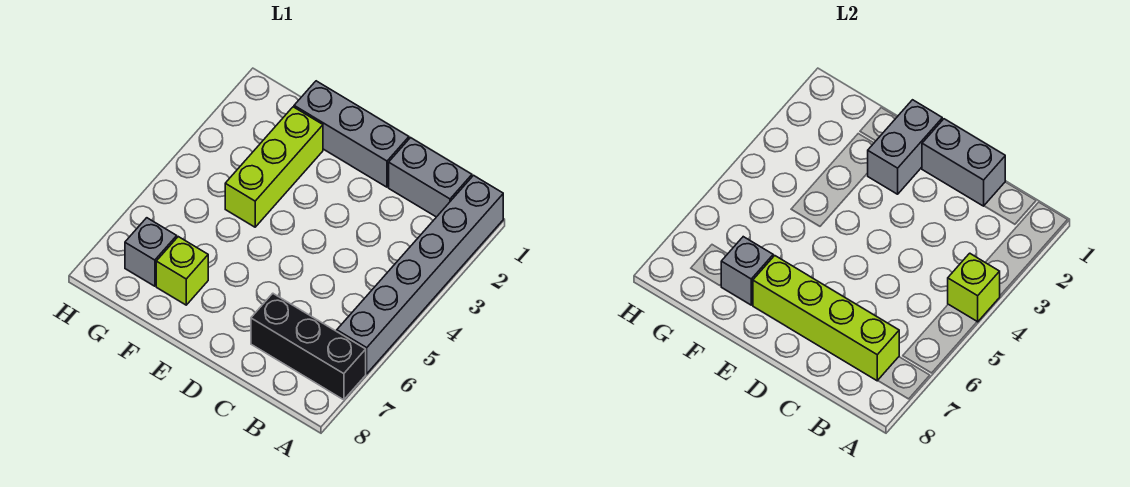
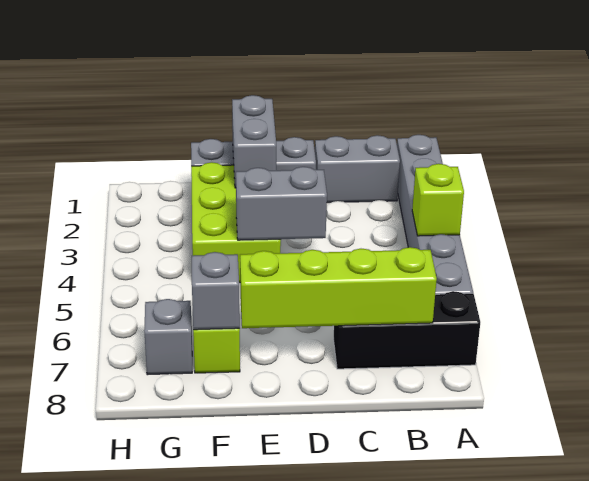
grey brick C1:D1 level 2 -> grey brick D4:E4 level 2
lime brick F2:F4 level 1 -> lime brick E2:F4 level 1

